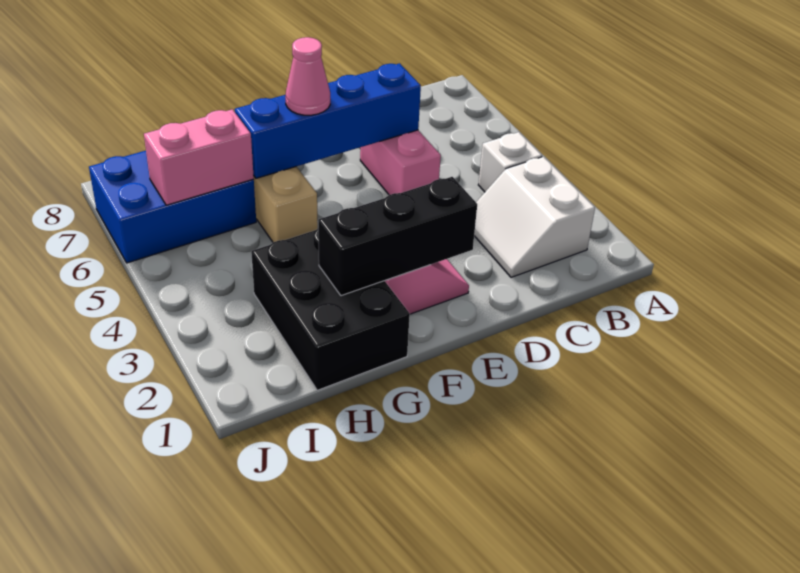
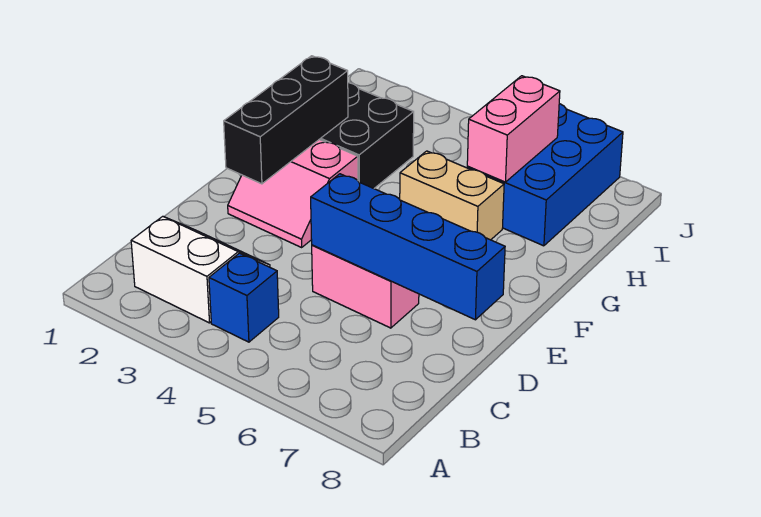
white brick B4 level 1 -> blue brick B4 level 1
blue brick D6:G6 level 2 -> blue brick D5:D8 level 2
pink cone F6 level 3 -> none

